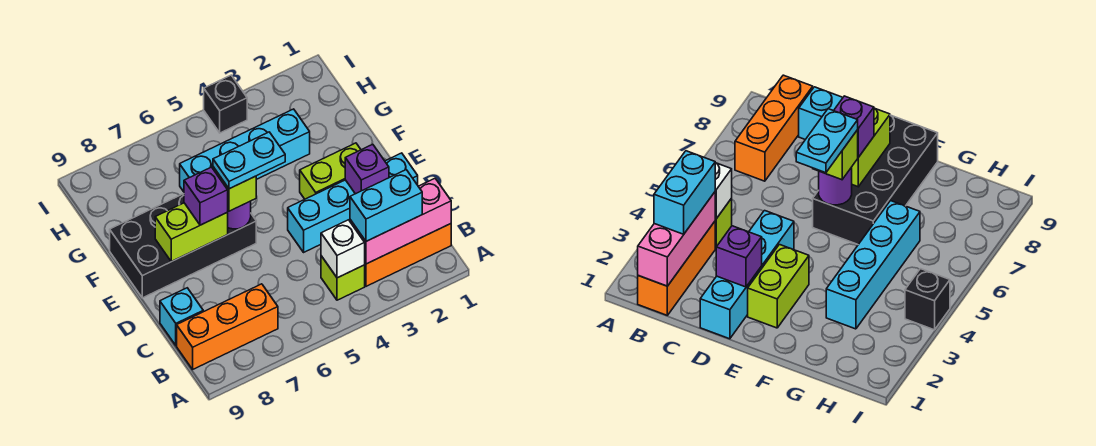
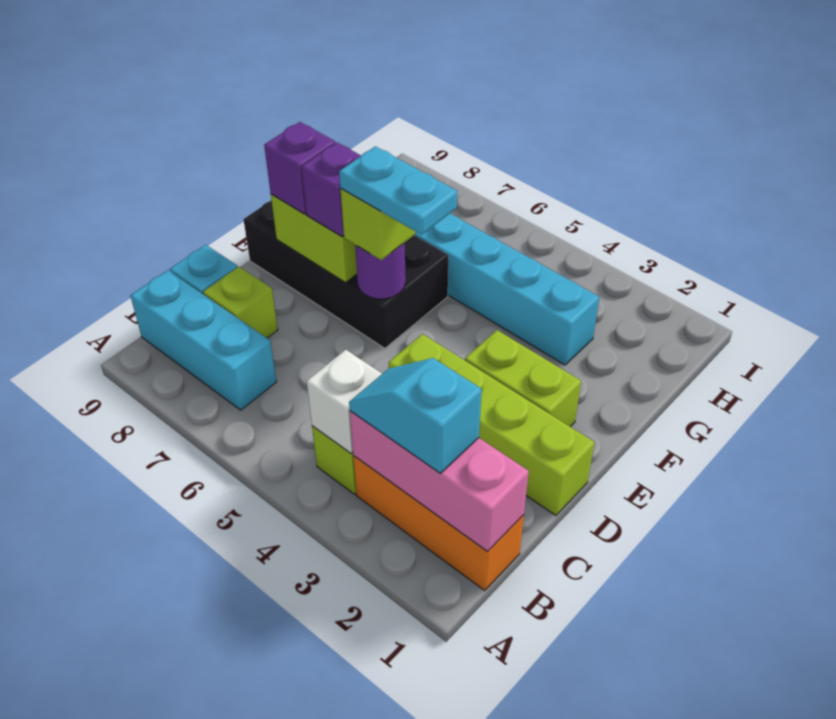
cyan brick B2:B3 level 3 -> cyan slope B2:B3 level 3 top 2
orange brick B7:B9 level 1 -> cyan brick B7:B9 level 1
none -> lime brick C8 level 1
cyan brick D1:D4 level 1 -> lime brick D1:D4 level 1
purple brick D2 level 2 -> purple brick E8 level 3
black brick I4 level 1 -> none

